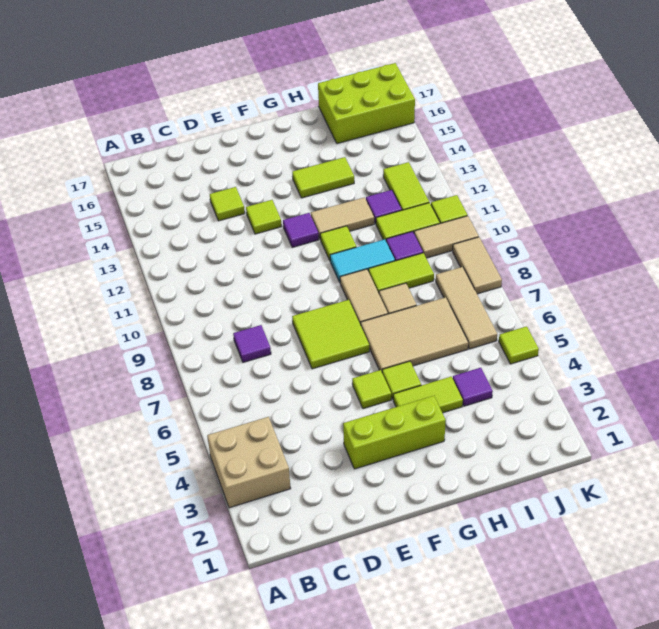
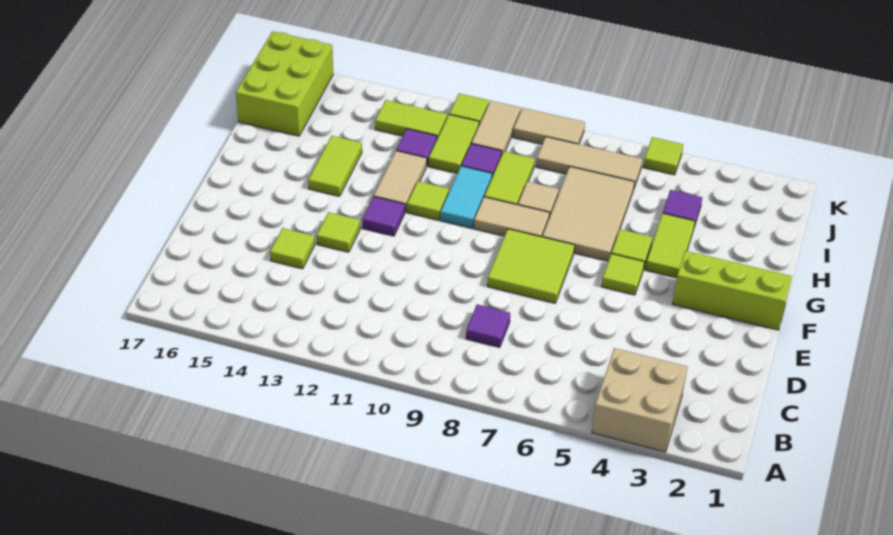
lime brick E3:G3 level 1 -> lime brick F1:F3 level 1

